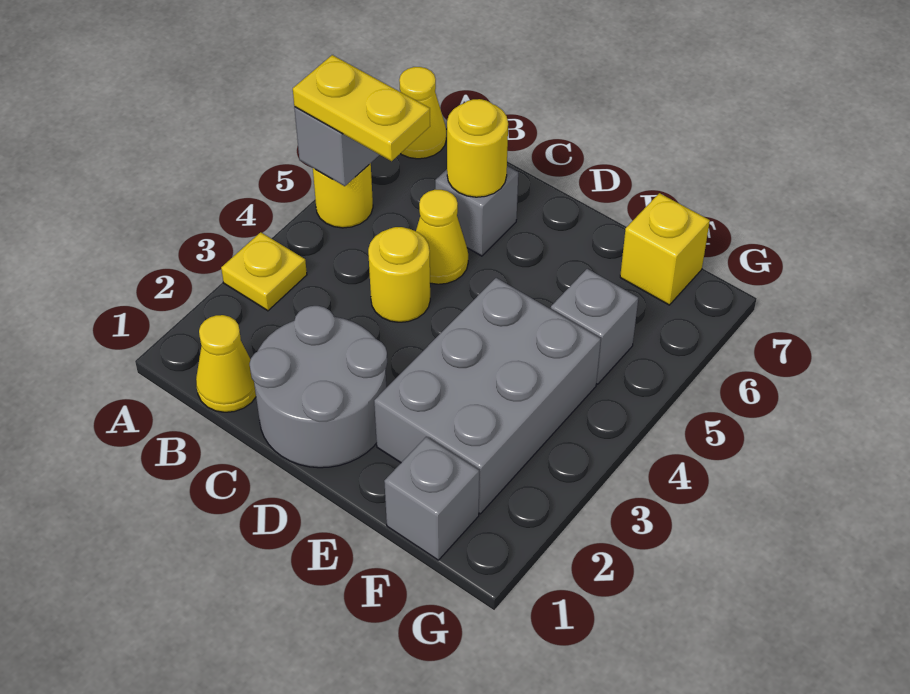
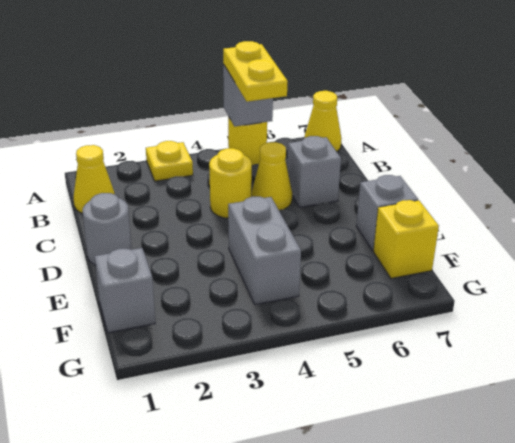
grey round brick C1:D2 level 1 -> grey round brick D1 level 1
yellow round brick C6 level 2 -> none
grey brick E2:F4 level 1 -> grey brick E4:F4 level 1
grey brick F5 level 1 -> grey brick E7 level 1

